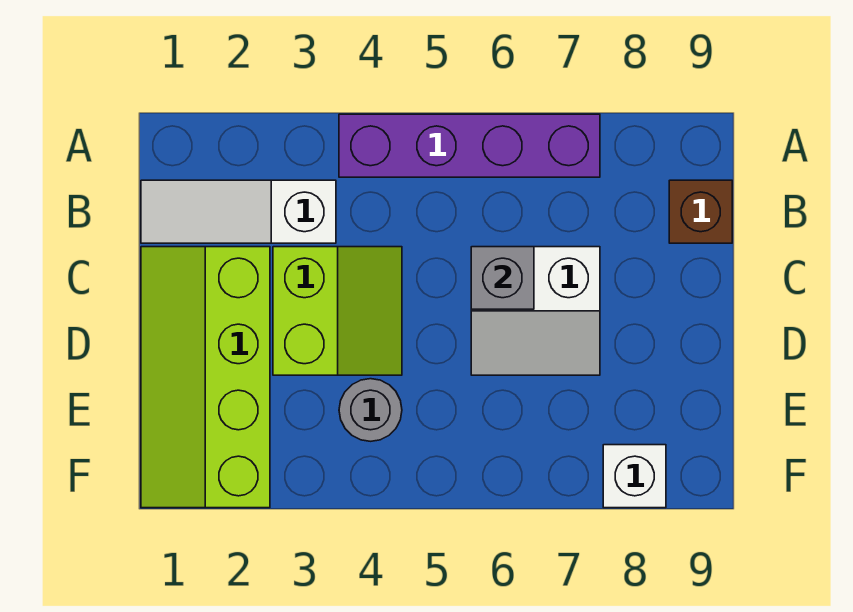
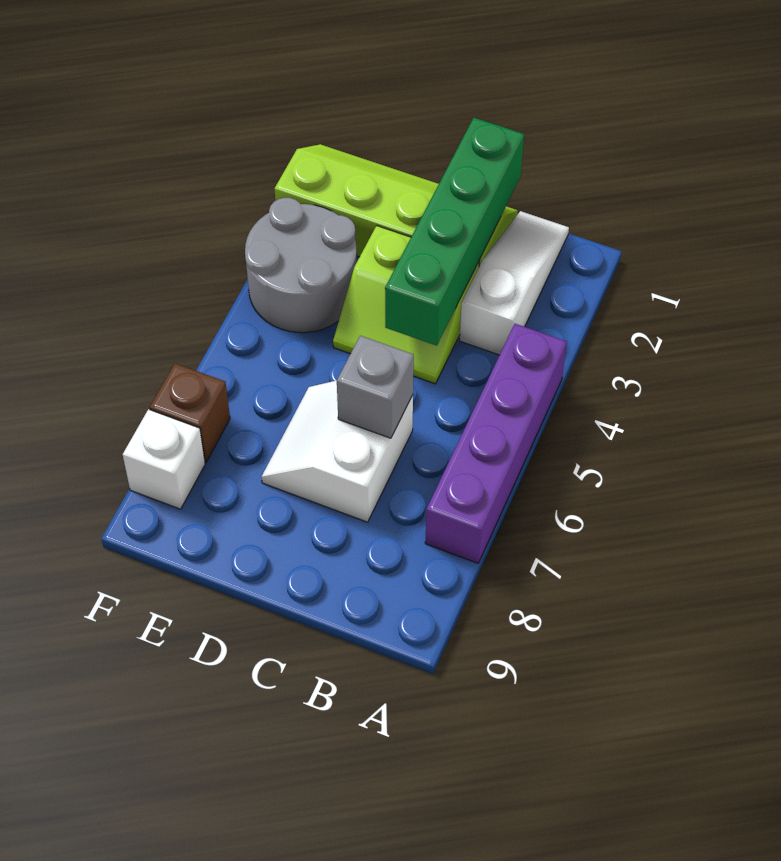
brown brick B9 level 1 -> brown brick F7 level 1
none -> green brick C1:C4 level 2
grey round brick E4 level 1 -> grey round brick E3:F4 level 1

